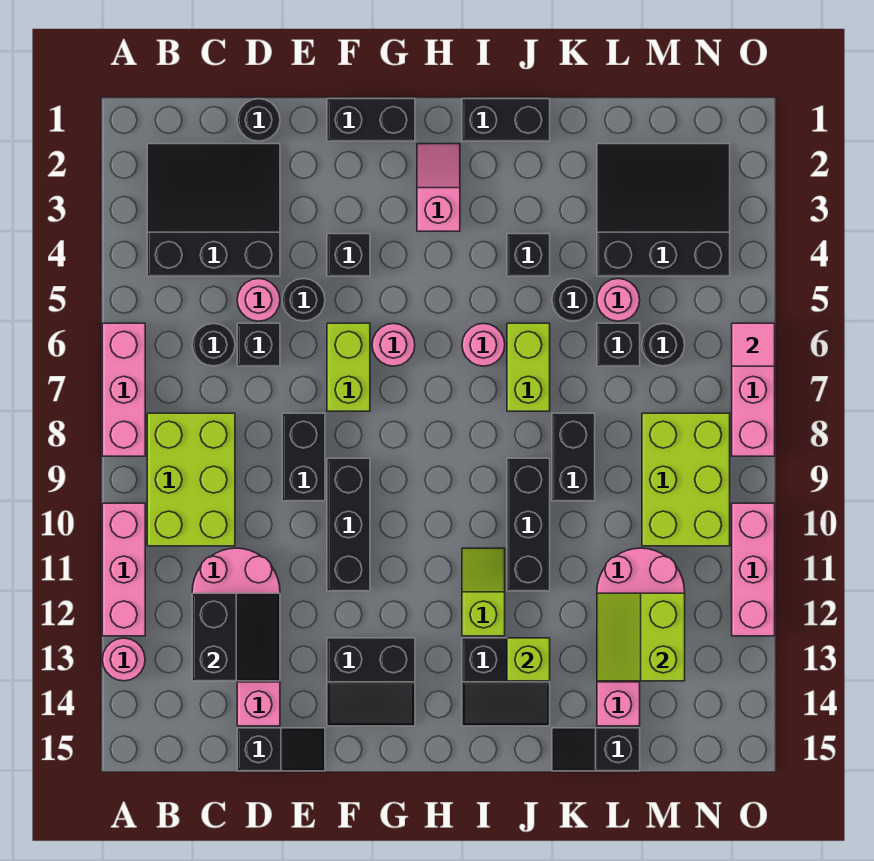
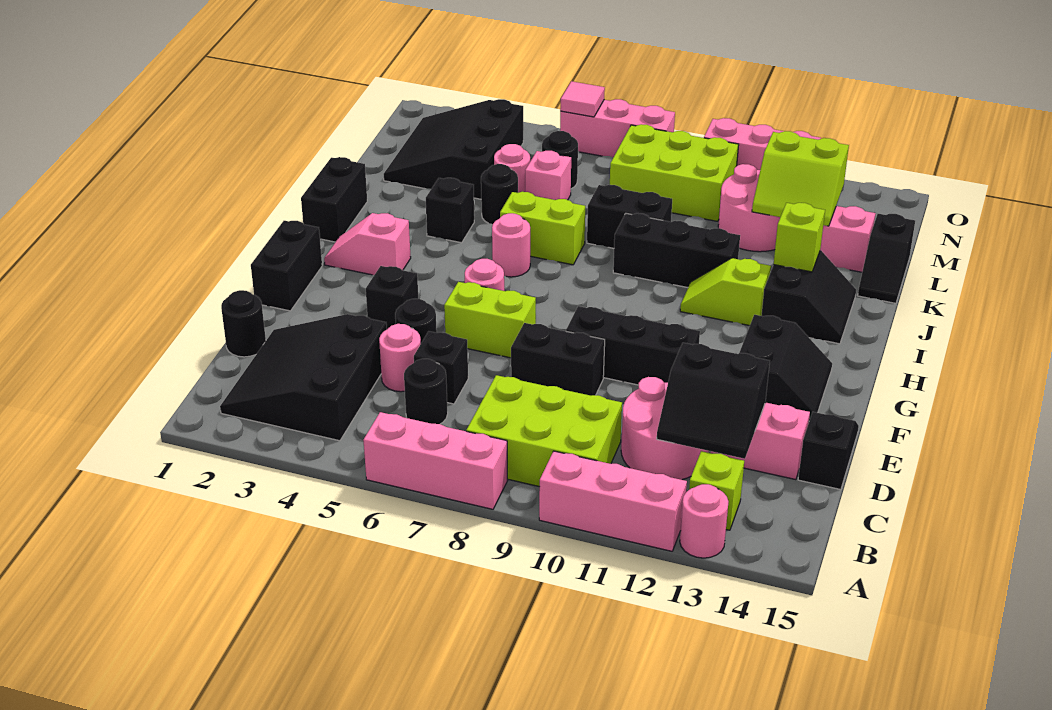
none -> lime brick B13 level 1
black slope C12:D13 level 2 top C -> black slope C12:D13 level 2 top D
black brick L6 level 1 -> pink brick L6 level 1

